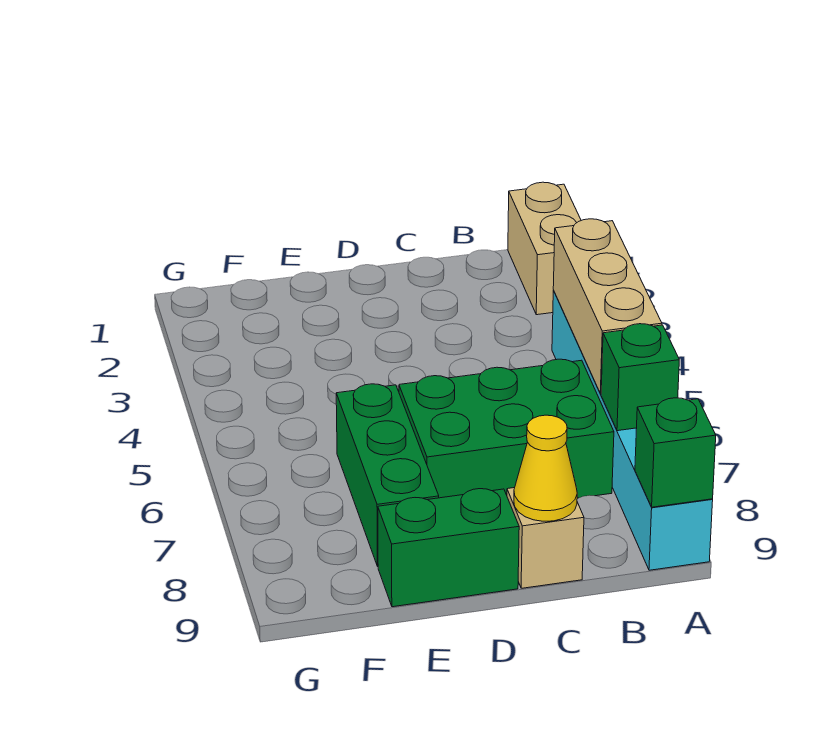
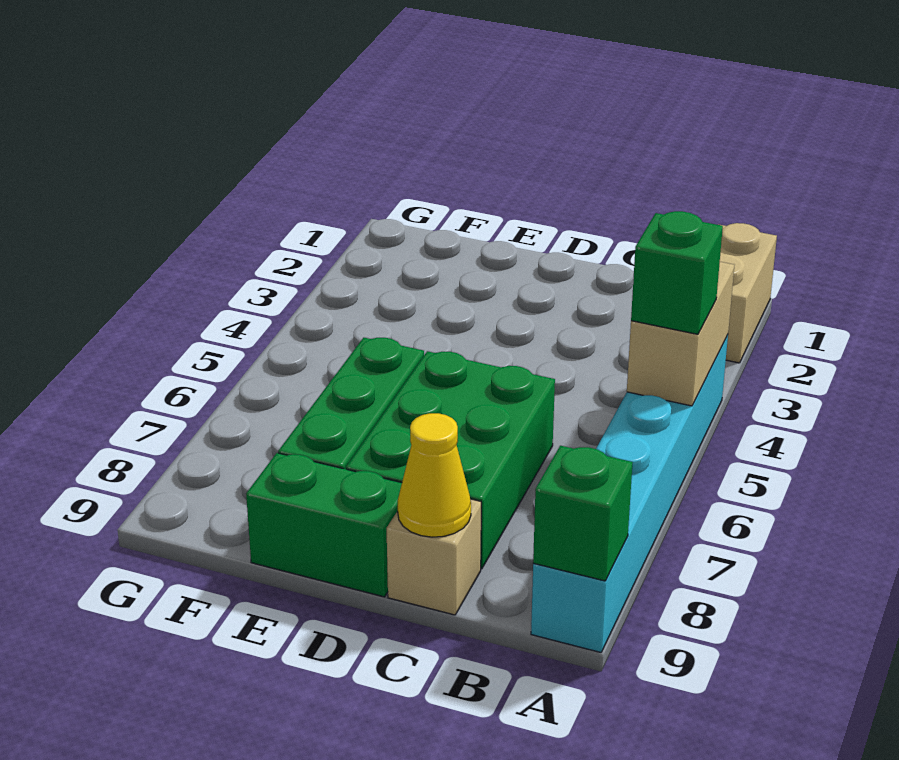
tan brick A4:A6 level 2 -> tan brick A4:A5 level 2
green brick A7 level 2 -> green brick A5 level 3
green brick B6:D7 level 1 -> green brick C6:D8 level 1

